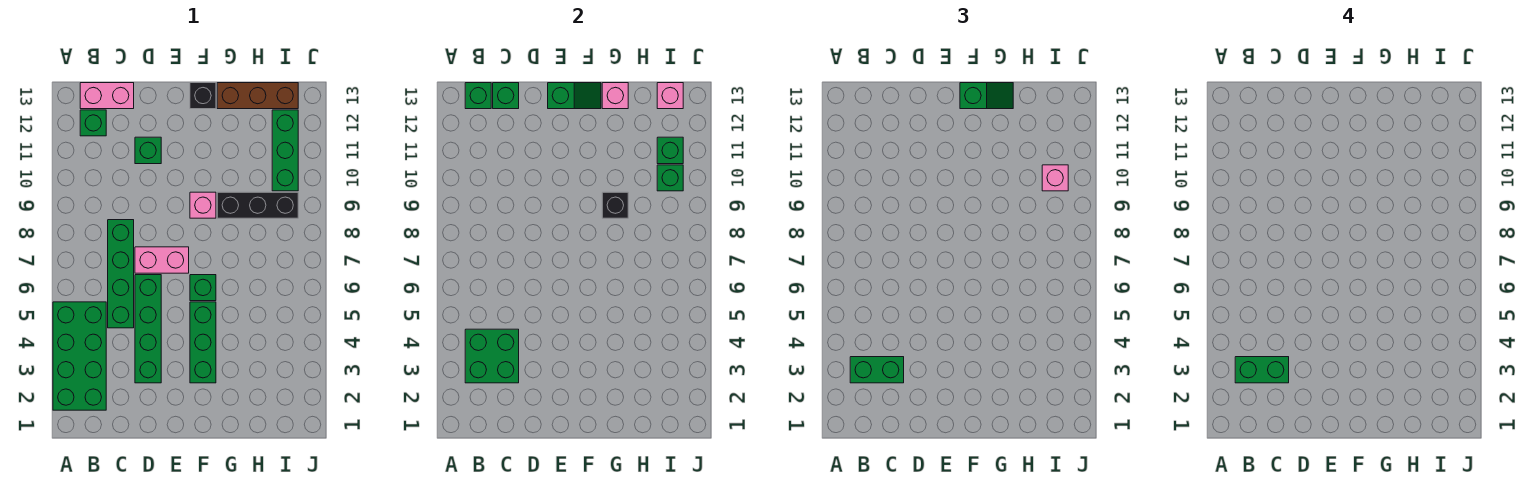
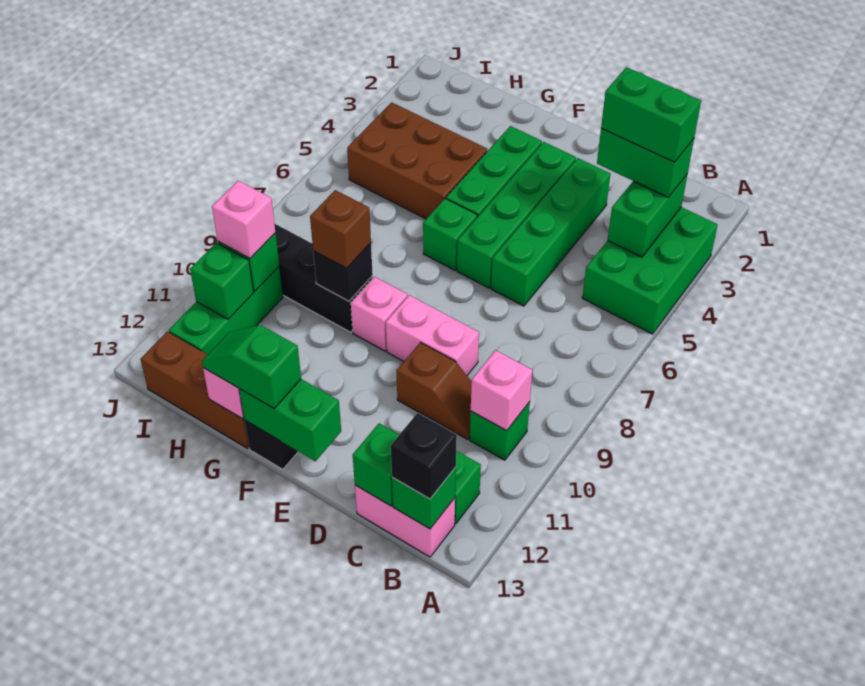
green brick A2:B5 level 1 -> green brick A3:B5 level 1
green brick B3:C4 level 2 -> green brick B3:B4 level 2
none -> black brick B13 level 3
green brick C5:C8 level 1 -> green brick E3:E6 level 1
none -> brown slope C10:D10 level 1 top D
pink brick D7:E7 level 1 -> pink brick D9:E9 level 1
green brick D11 level 1 -> green brick B10 level 1
green slope E13:F13 level 2 top E -> green brick E13:F13 level 2
none -> brown brick G4:I5 level 1
none -> brown brick G9 level 3
pink brick I13 level 2 -> pink brick B10 level 2

